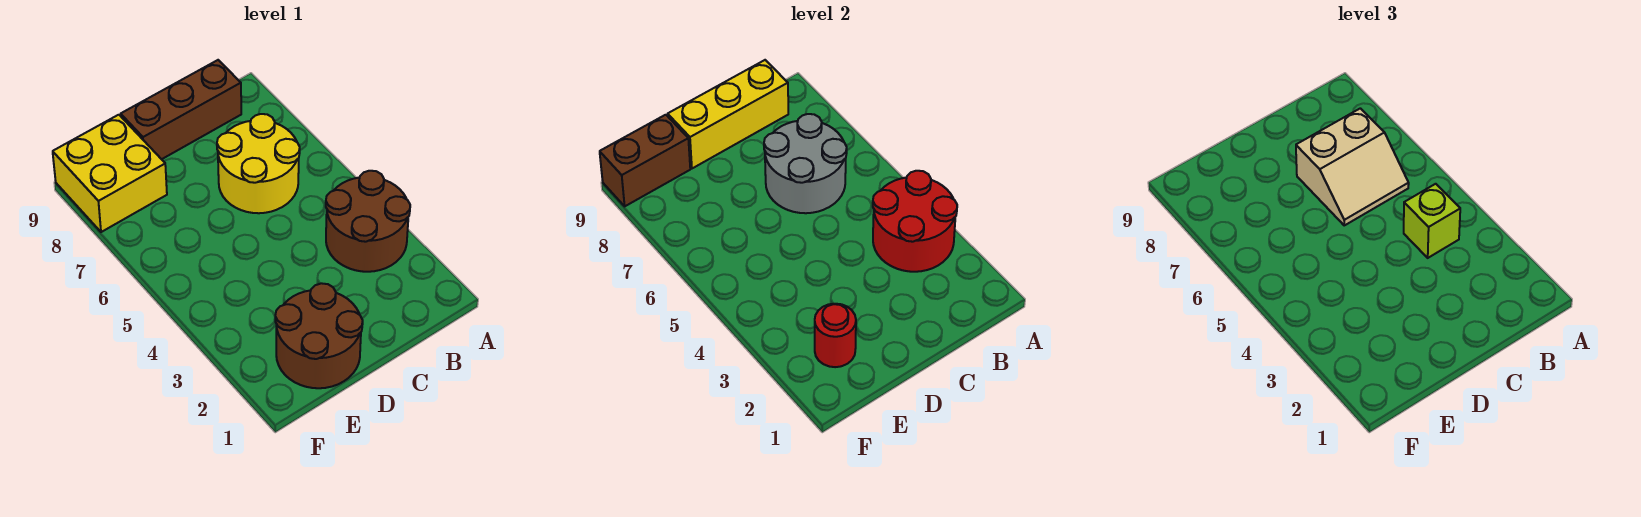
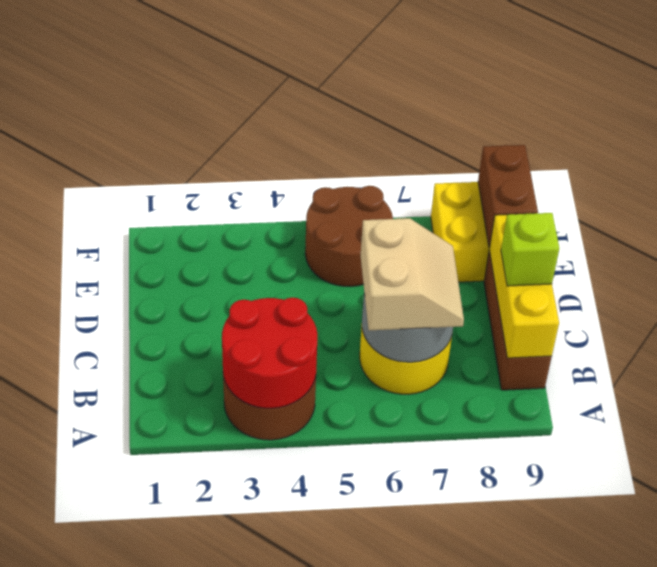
lime brick B4 level 3 -> lime brick C9 level 3
tan slope B6:C7 level 3 top 7 -> tan slope B6:C7 level 3 top 6
brown round brick D1:E2 level 1 -> brown round brick E5:F6 level 1
red round brick E2 level 2 -> none

